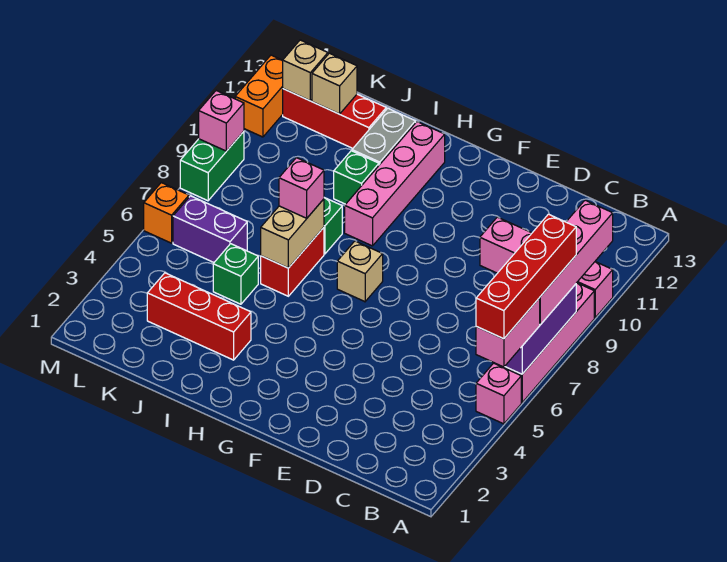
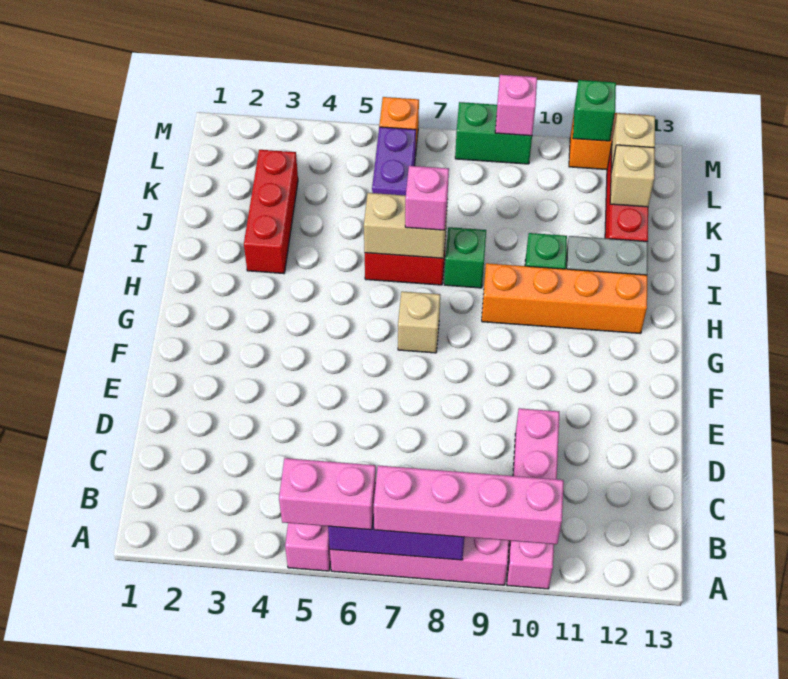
red brick A5:A8 level 4 -> none
pink brick H9:H12 level 1 -> orange brick H9:H12 level 1
green brick J5 level 1 -> green brick M11 level 2

